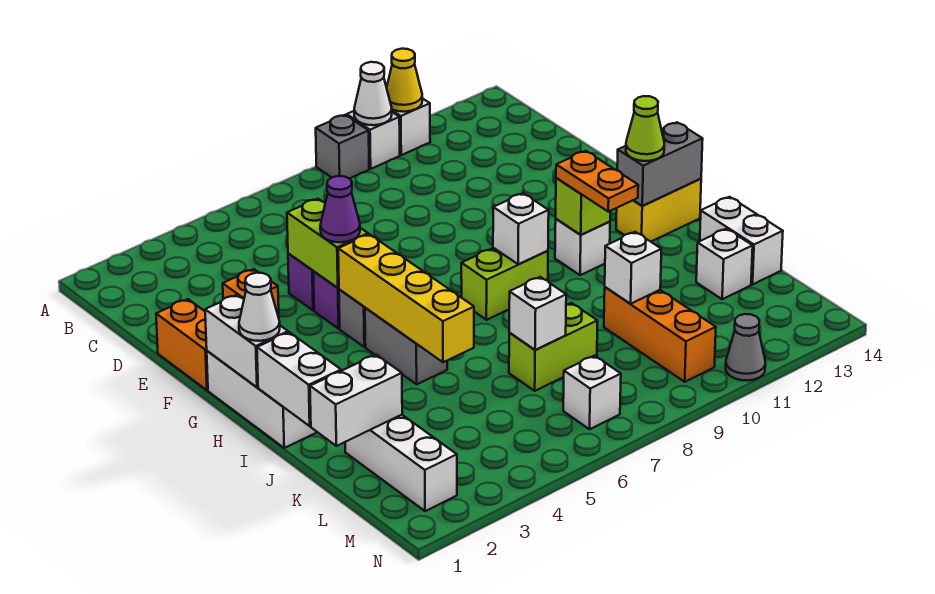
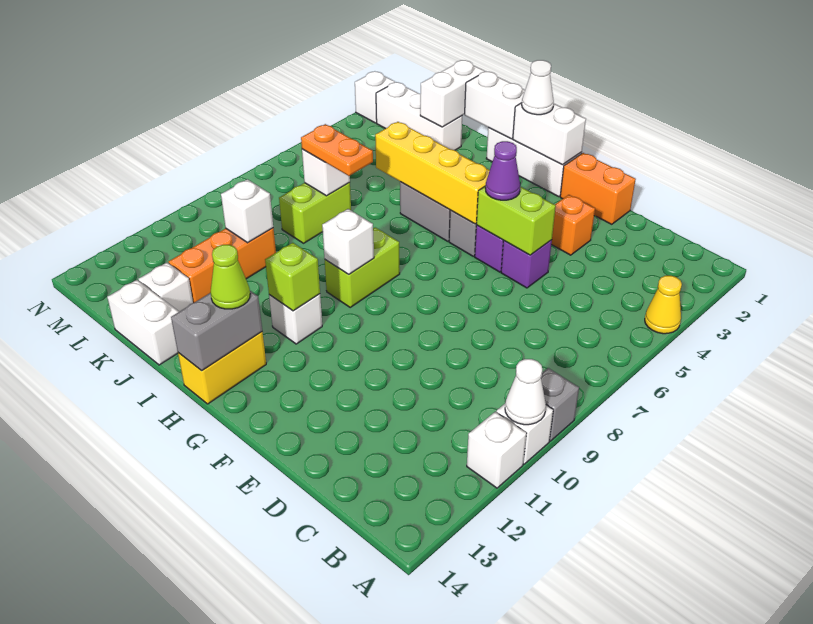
yellow cone A11 level 2 -> yellow cone A4 level 1
orange plate H11:I11 level 3 -> orange plate J7:K7 level 3
orange brick K10:M10 level 1 -> orange brick K10:K12 level 1
white brick M7 level 1 -> white brick N2 level 1
grey cone N11 level 1 -> none

